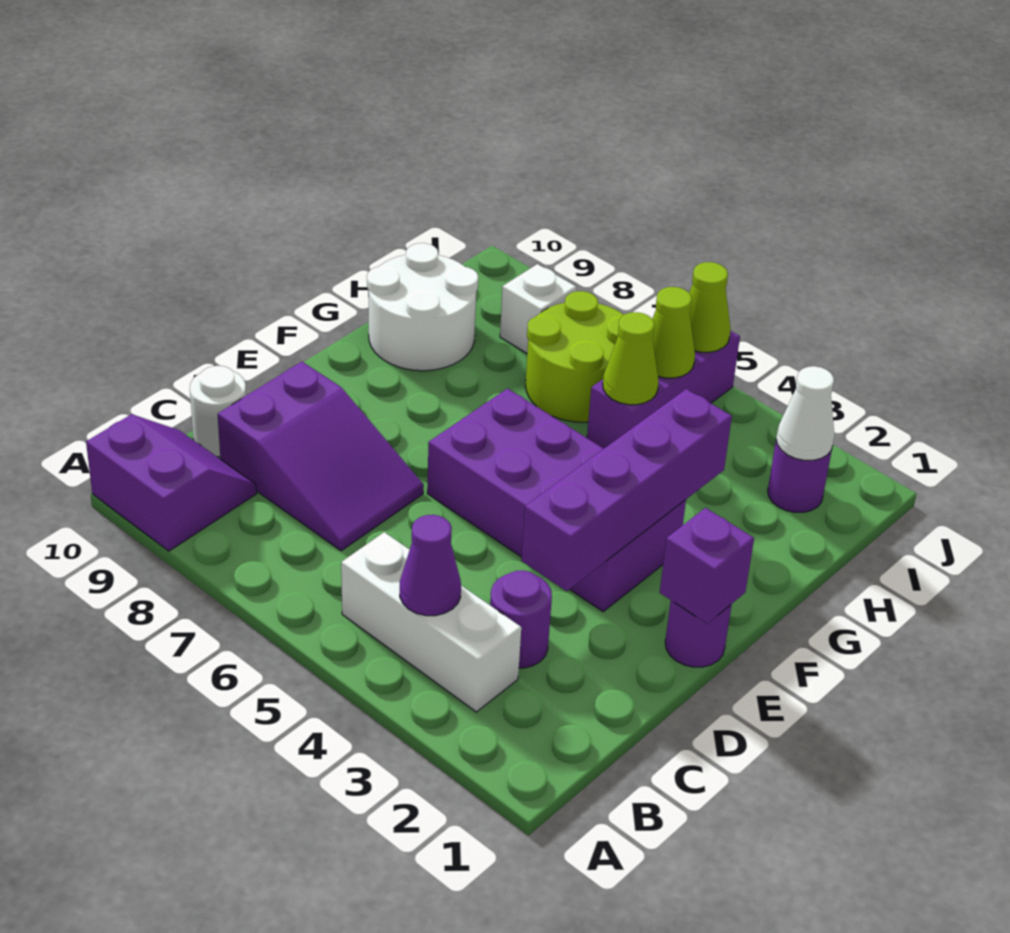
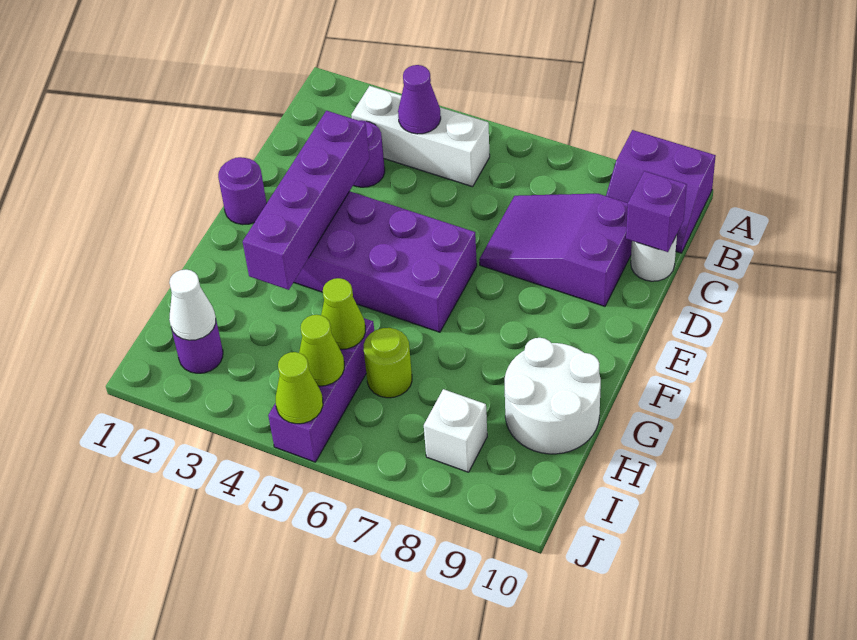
purple brick E1 level 2 -> purple brick C10 level 2
lime round brick H6:I7 level 1 -> lime round brick H6 level 1

